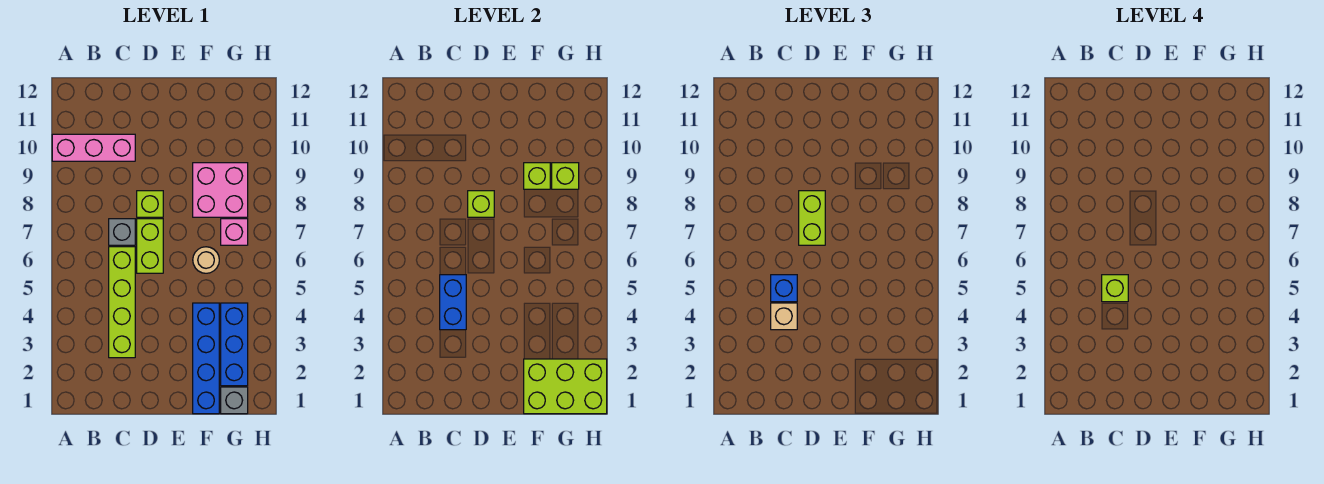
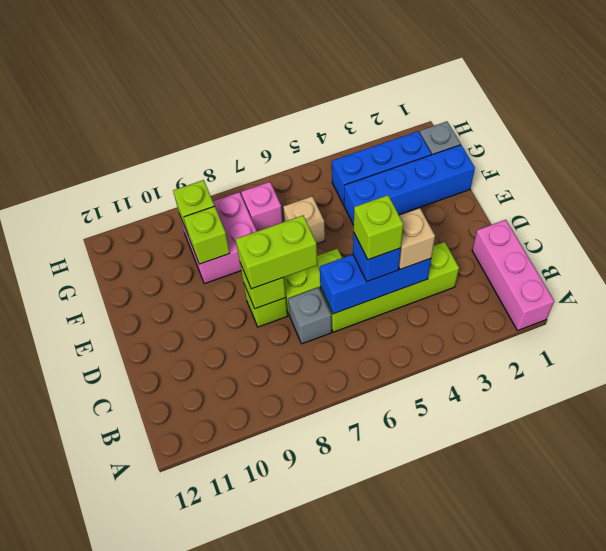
pink brick A10:C10 level 1 -> pink brick A1:C1 level 1
blue brick C4:C5 level 2 -> blue brick C4:C6 level 2
lime brick F1:H2 level 2 -> none
tan round brick F6 level 1 -> tan brick F6 level 1

